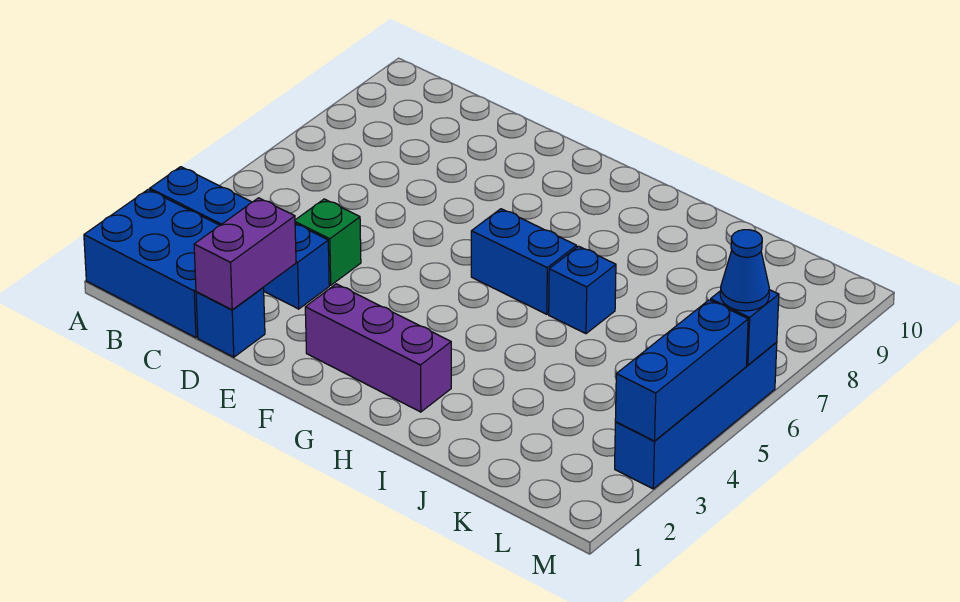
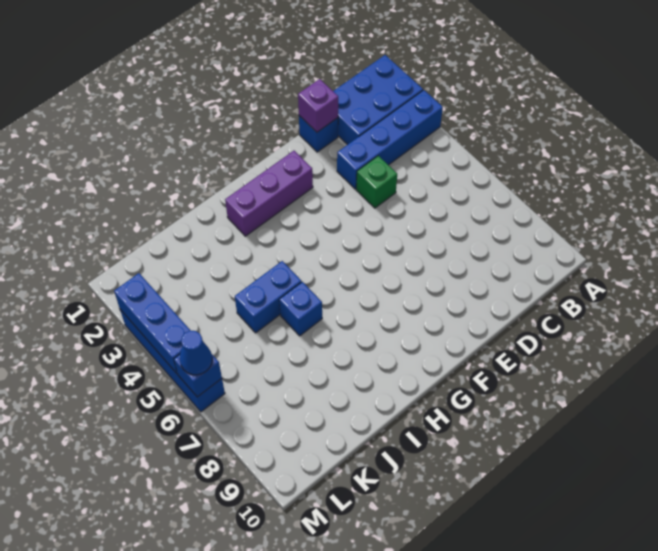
purple brick D1:D2 level 2 -> purple brick D1 level 2
blue brick G6:H6 level 1 -> blue brick I5:J5 level 1

